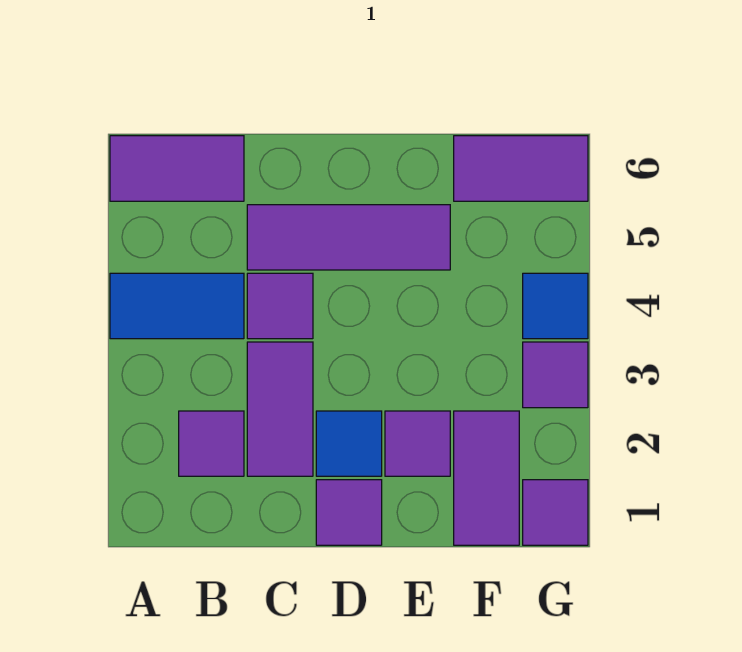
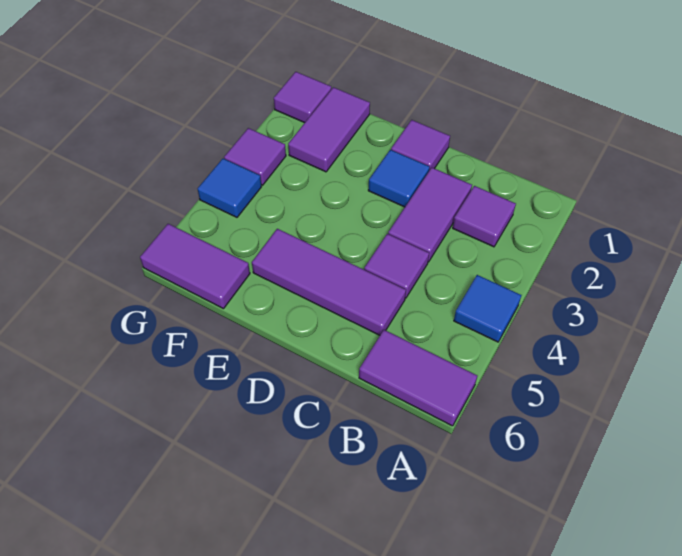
blue tile A4:B4 level 1 -> blue tile A4 level 1
purple tile E2 level 1 -> none

